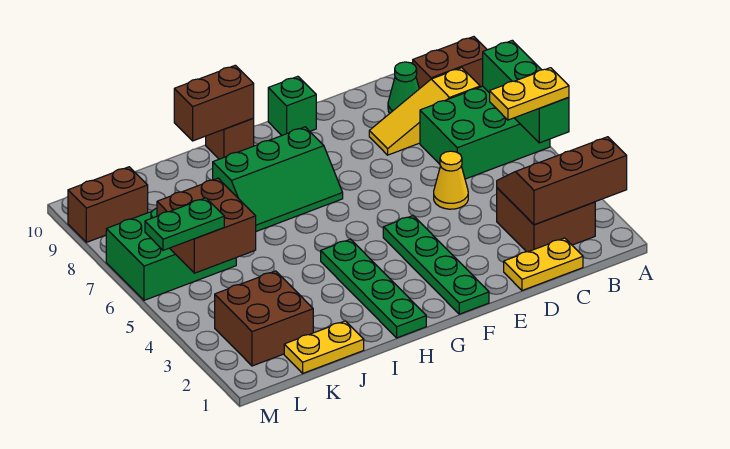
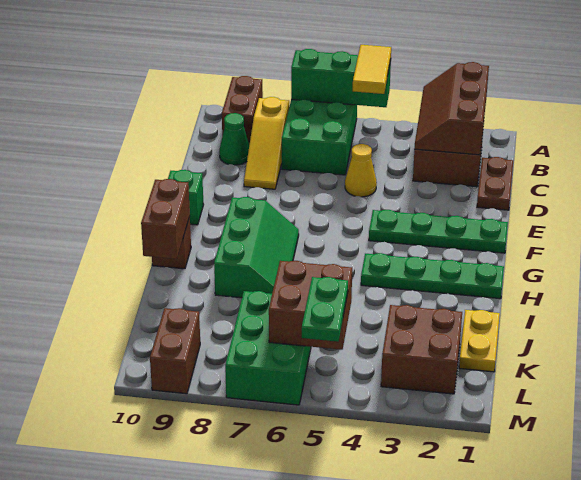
yellow plate A5:B5 level 3 -> yellow tile A5:B5 level 3
yellow plate C1:D1 level 1 -> brown plate C1:D1 level 1

